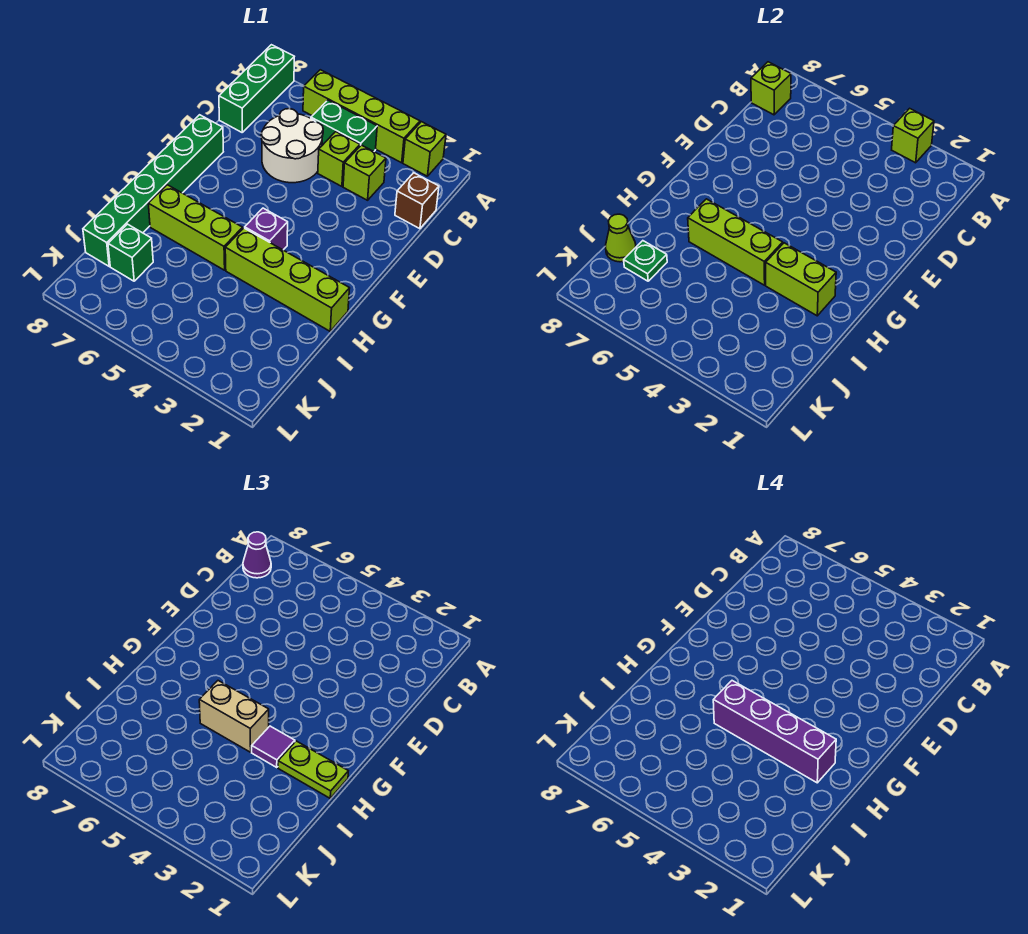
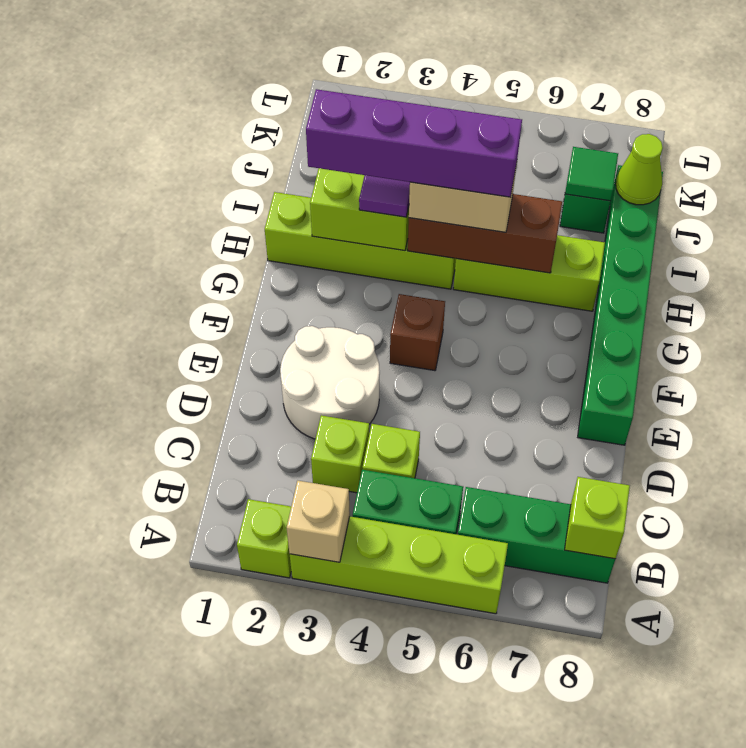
lime brick A3 level 2 -> tan brick A3 level 2
green brick A8:C8 level 1 -> green brick B6:B8 level 1
purple cone B8 level 3 -> none
brown brick C1 level 1 -> brown brick F4 level 1
white round brick C5:D6 level 1 -> white round brick D2:E3 level 1
purple brick G4 level 1 -> none
lime plate H1:H2 level 3 -> none
lime brick H4:H6 level 2 -> brown brick H4:H6 level 2
green plate J7 level 2 -> green tile J7 level 2

